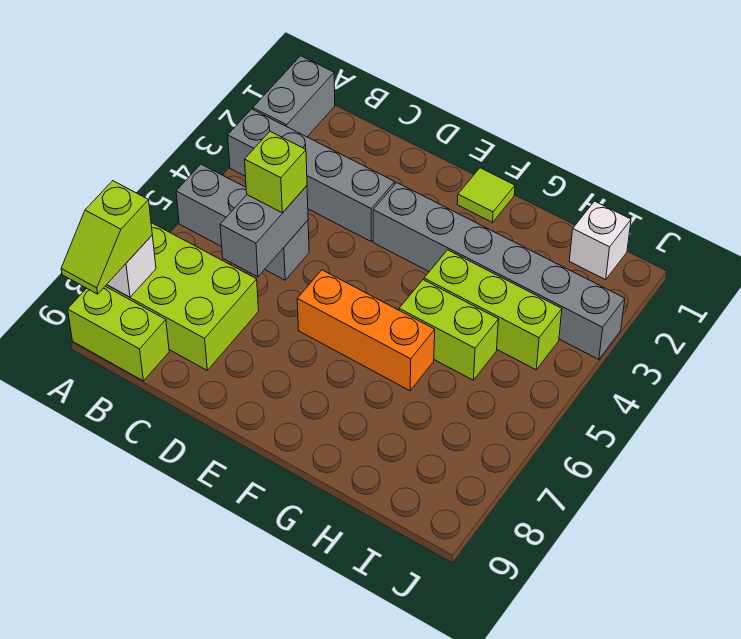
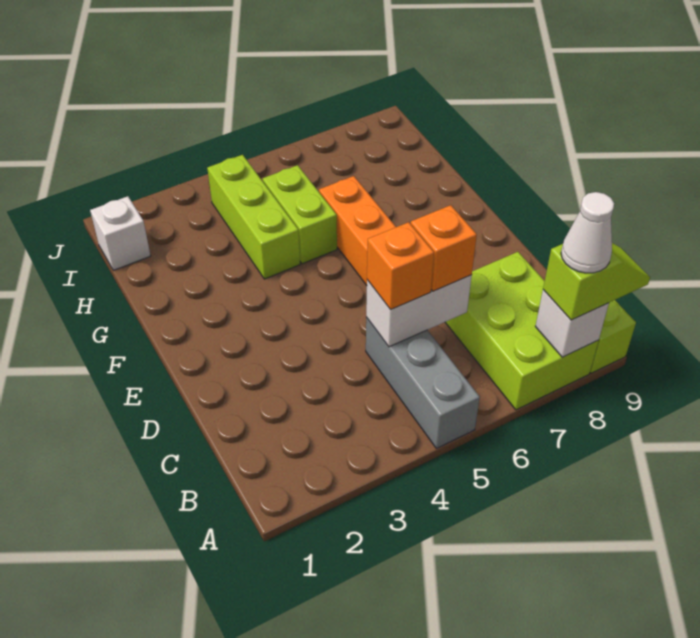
grey brick A1:A2 level 1 -> none
grey brick A3:D3 level 1 -> none
none -> white cone A8 level 4
grey brick C5:C6 level 2 -> white brick C5:C6 level 2
lime brick C5 level 3 -> orange brick C5 level 3
none -> orange brick C6 level 3
grey brick E3:J3 level 1 -> none
lime tile F1 level 1 -> none

